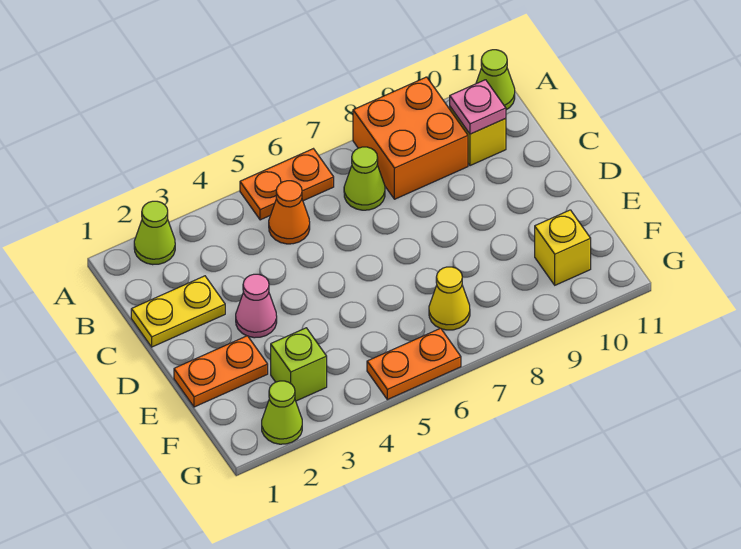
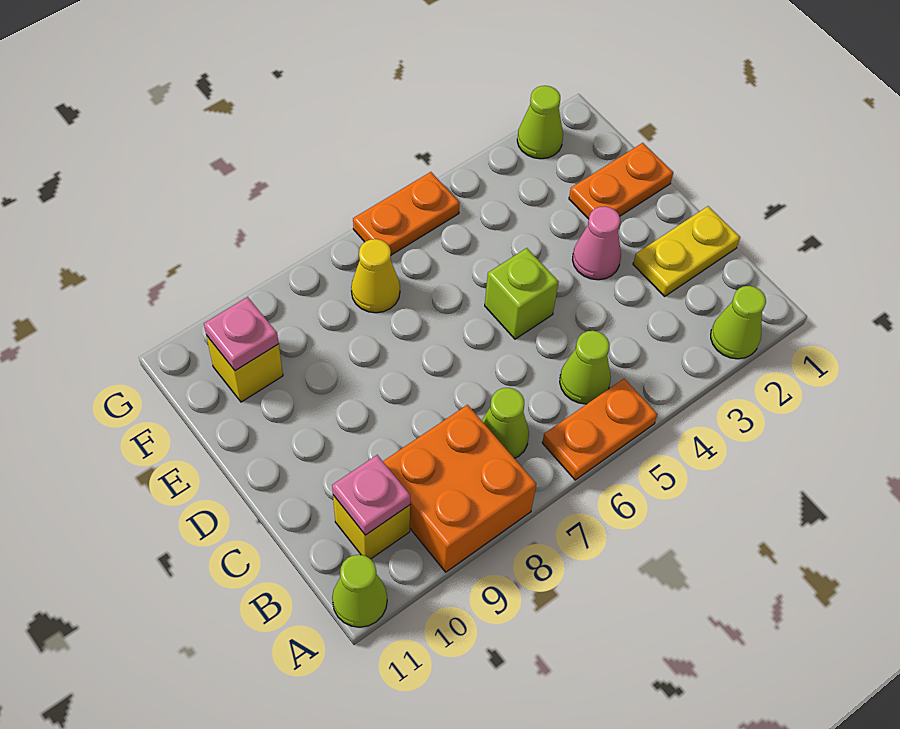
orange cone B5 level 1 -> lime cone B5 level 1
lime brick F3 level 1 -> lime brick D5 level 1
none -> pink plate F10 level 2

